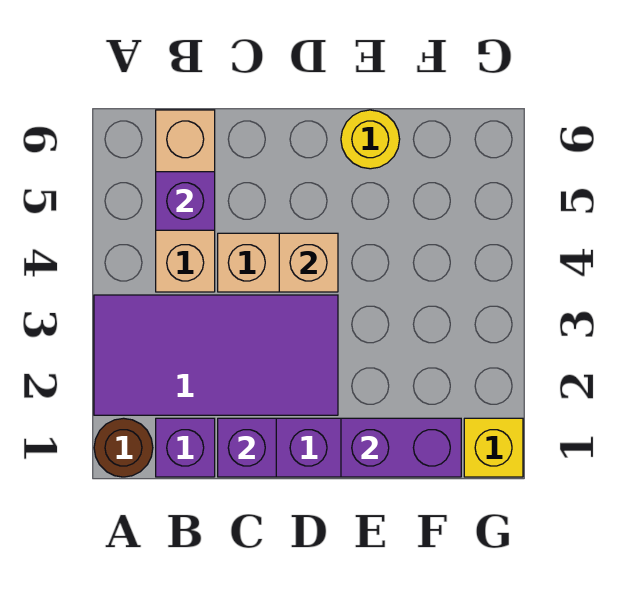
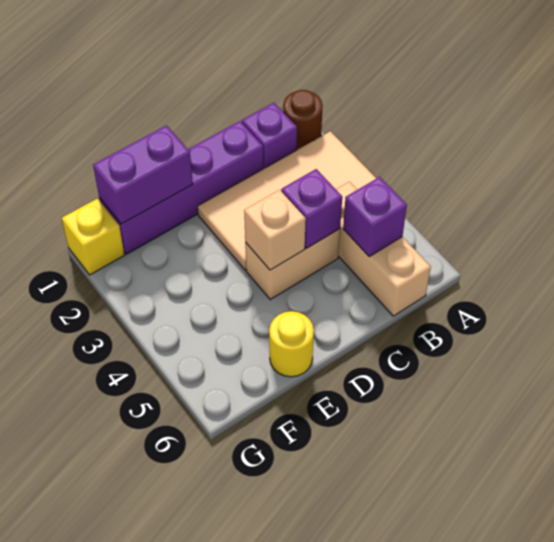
purple tile A2:D3 level 1 -> tan tile A2:D3 level 1
purple brick C1 level 2 -> purple brick C4 level 2

